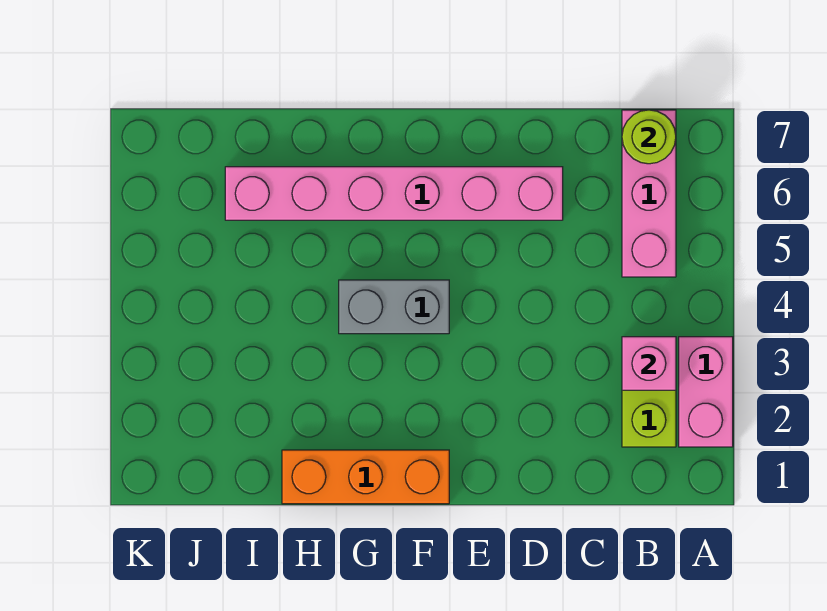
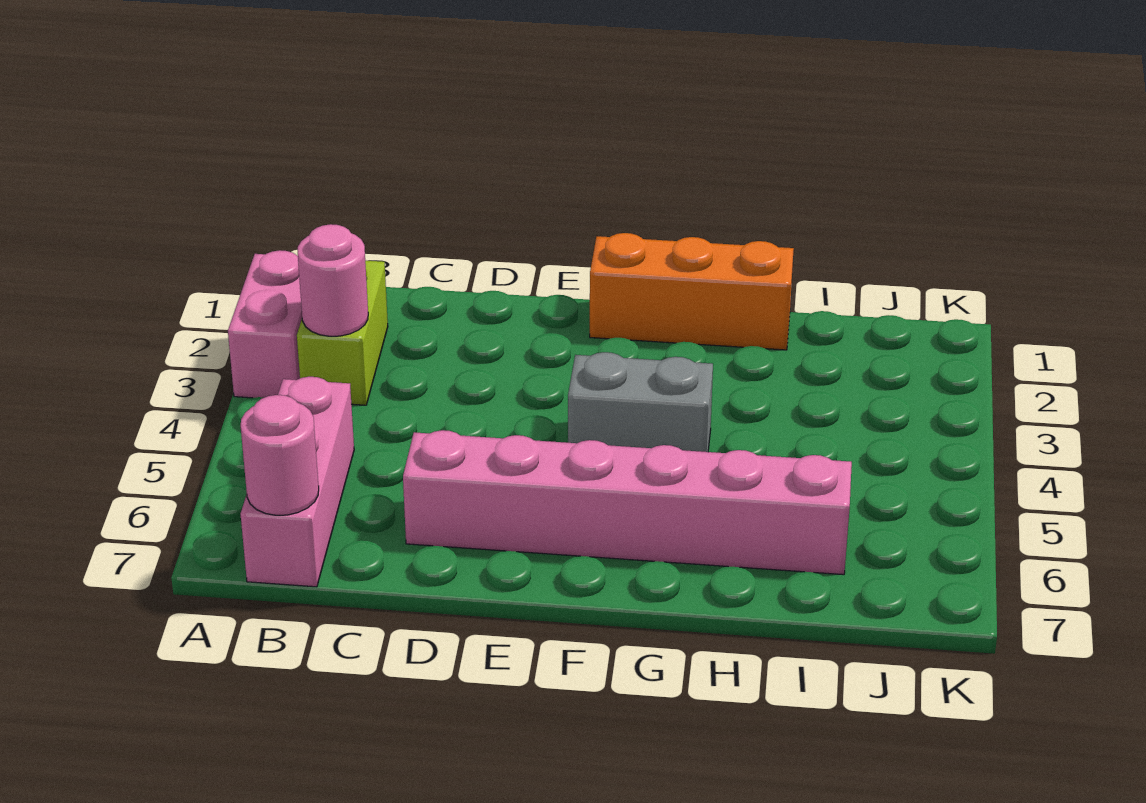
pink brick B3 level 2 -> pink round brick B3 level 2
lime round brick B7 level 2 -> pink round brick B7 level 2

